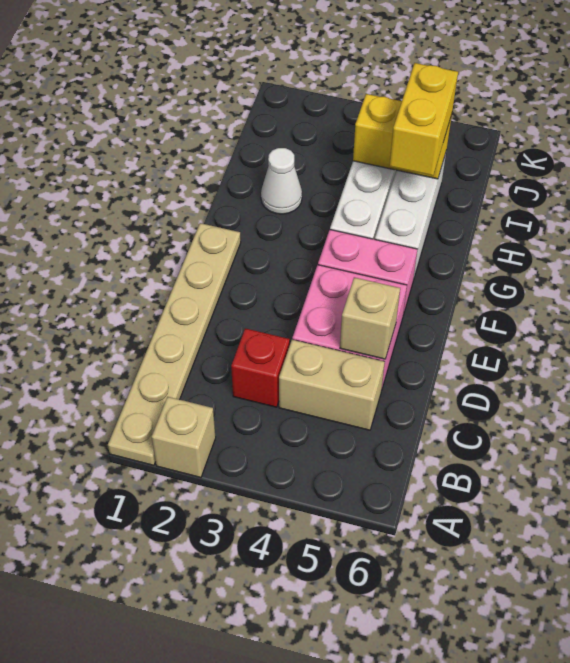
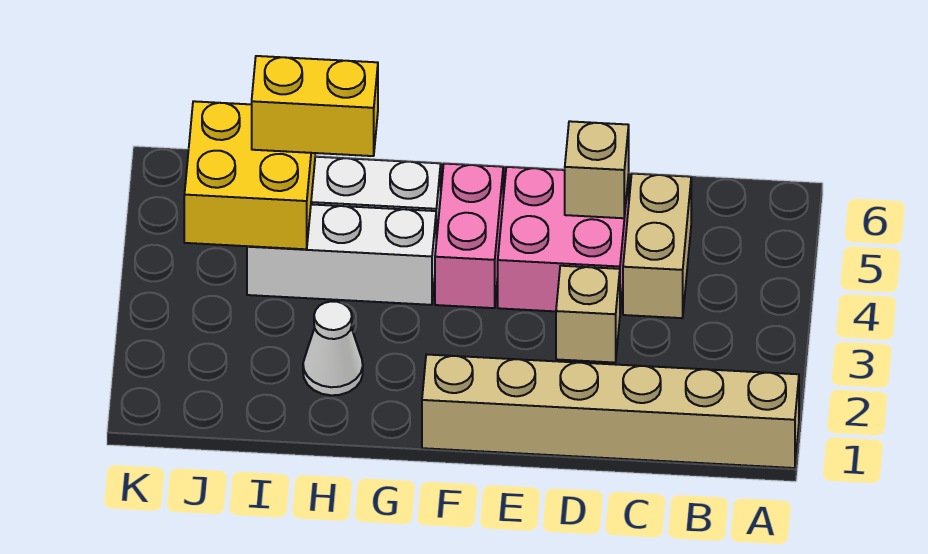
tan plate A1:F1 level 1 -> tan brick A1:F1 level 1
tan brick A2 level 1 -> tan brick D3 level 1
red brick C3 level 1 -> none
yellow brick I4:I5 level 2 -> yellow brick I4:J5 level 2

